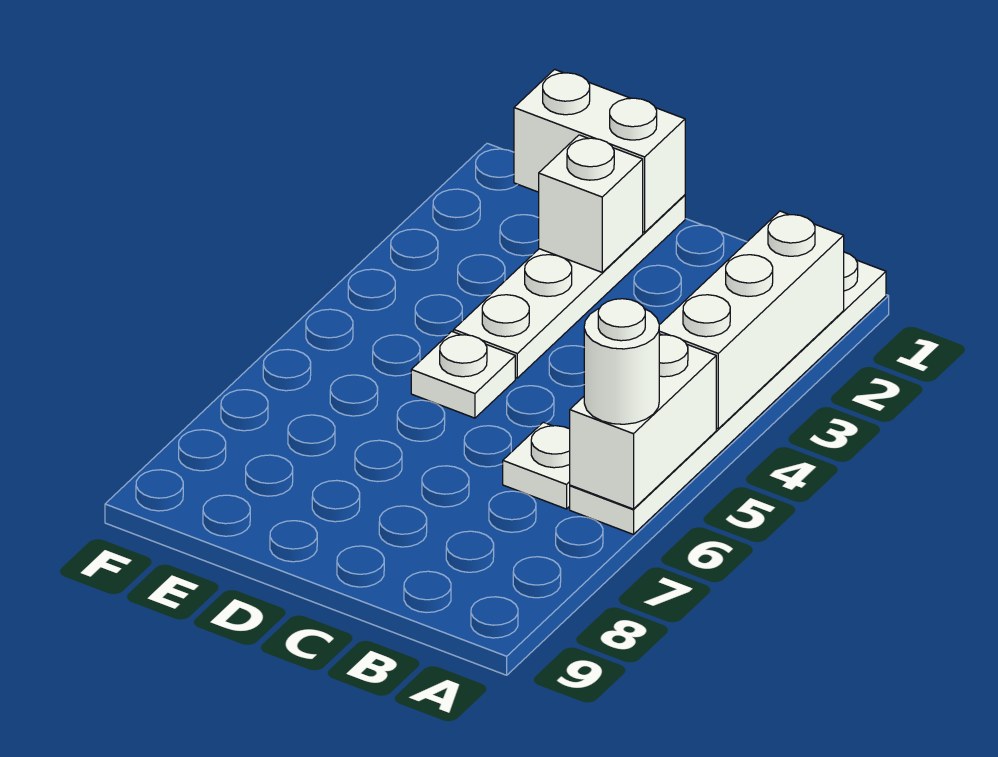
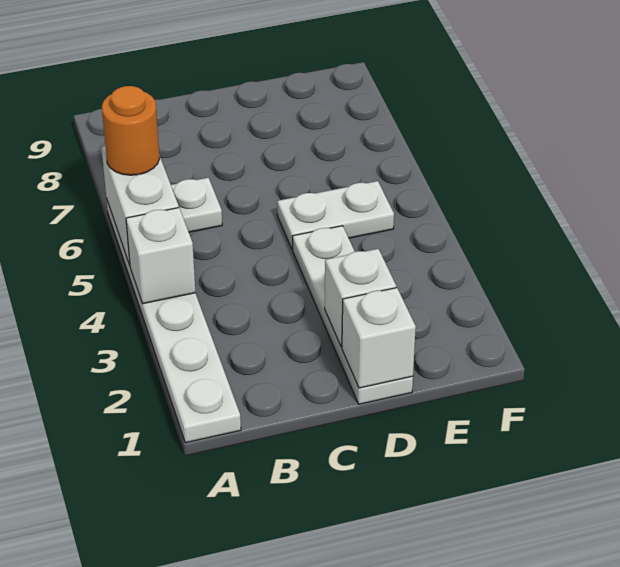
white brick A2:A4 level 2 -> white brick A4 level 2
white round brick A6 level 3 -> orange round brick A6 level 3
white brick D1:E1 level 2 -> white brick D1 level 2
white plate D5 level 1 -> white plate D5:E5 level 1

